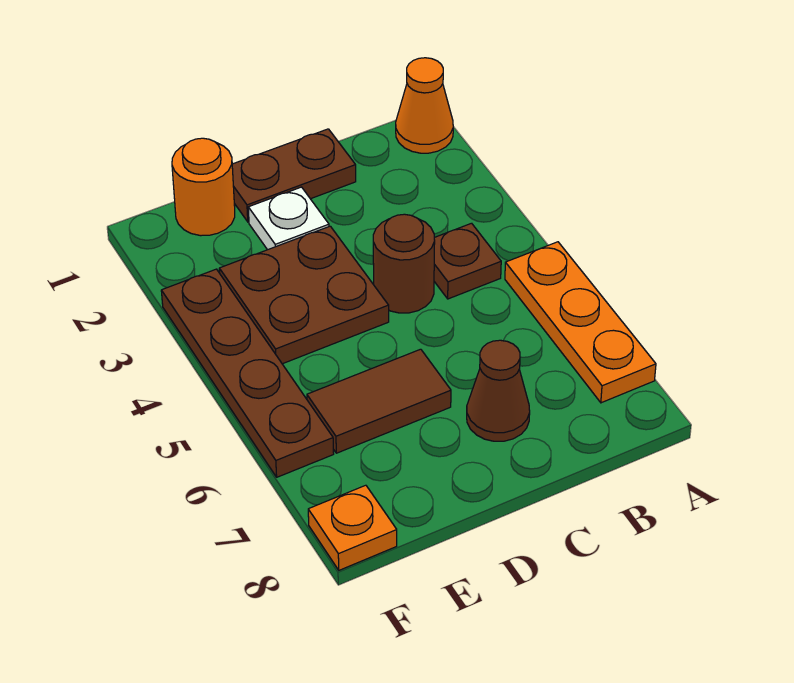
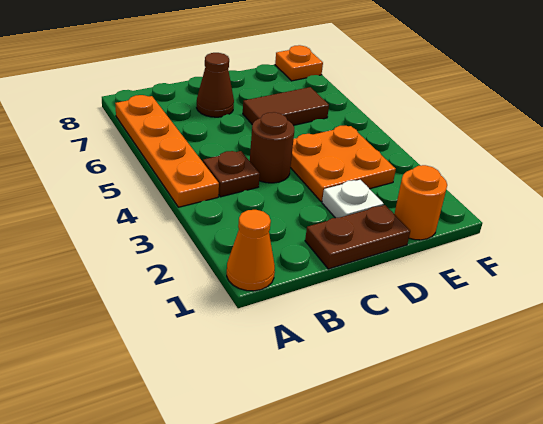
orange plate A5:A7 level 1 -> orange plate A4:A7 level 1
brown plate D3:E4 level 1 -> orange plate D3:E4 level 1
brown plate F3:F6 level 1 -> none

